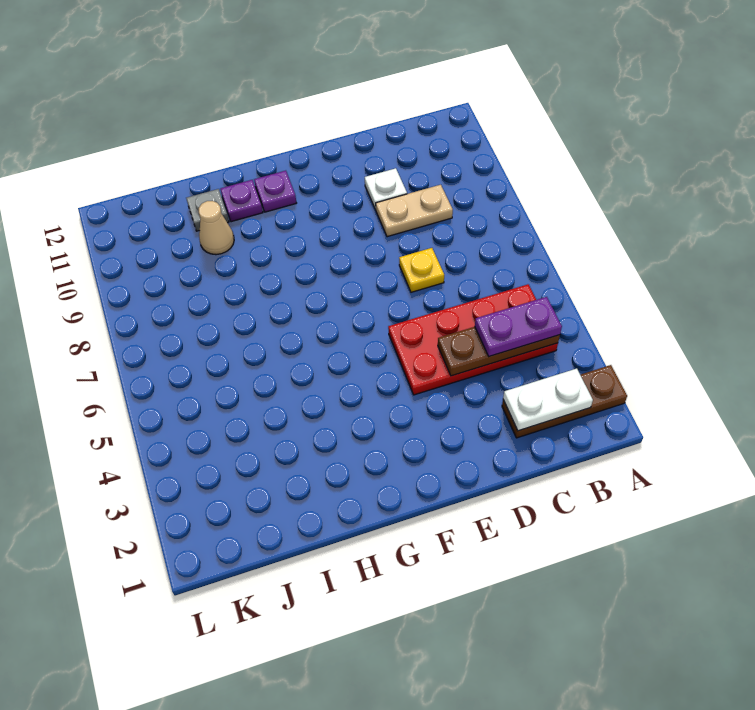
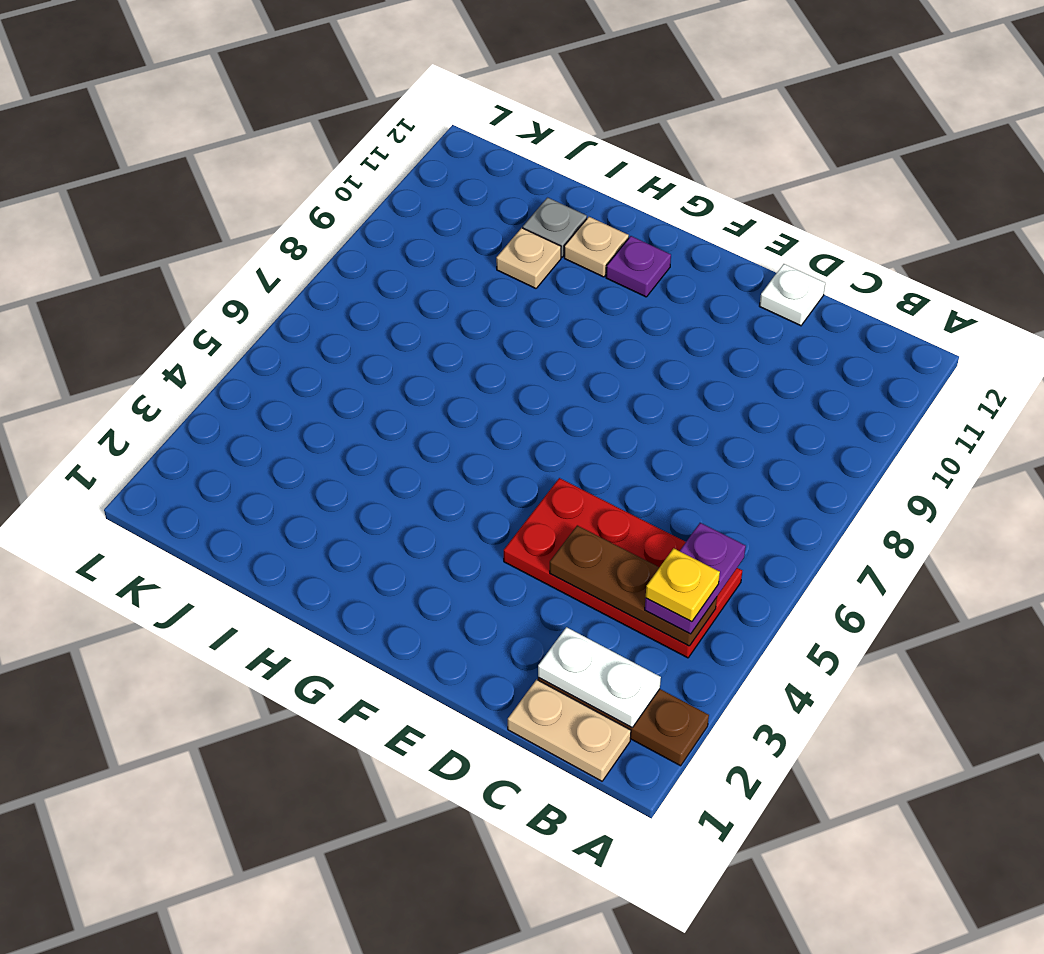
purple plate B4:C4 level 3 -> purple plate B4:B5 level 3
tan plate C9:D9 level 1 -> tan plate B1:C1 level 1
yellow plate D7 level 1 -> yellow plate B4 level 4
white plate D10 level 1 -> white plate D12 level 1
purple plate H11 level 1 -> tan plate H11 level 1
tan cone I10 level 1 -> tan plate I10 level 1

